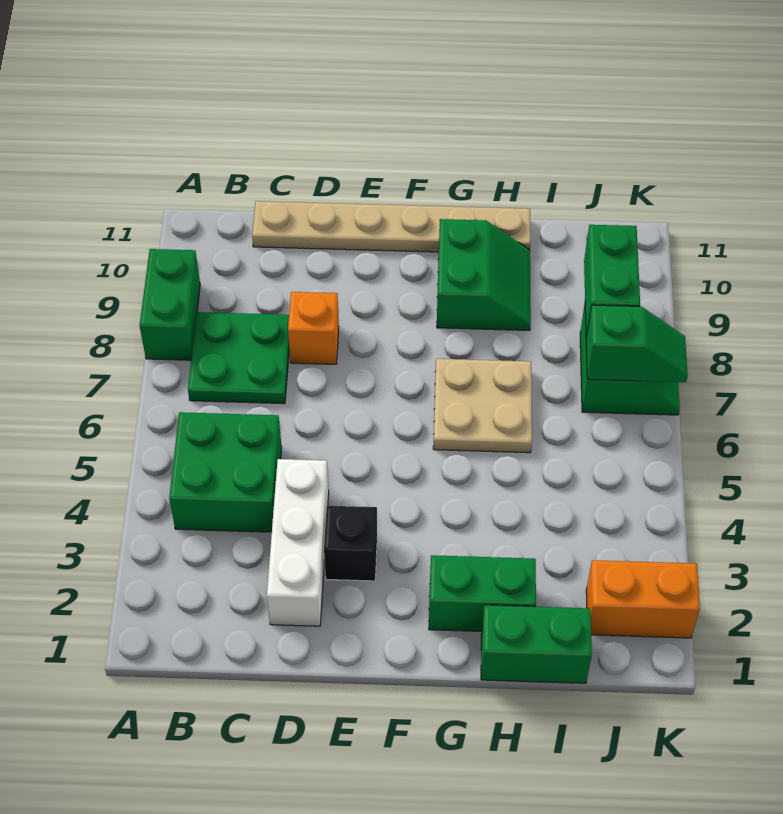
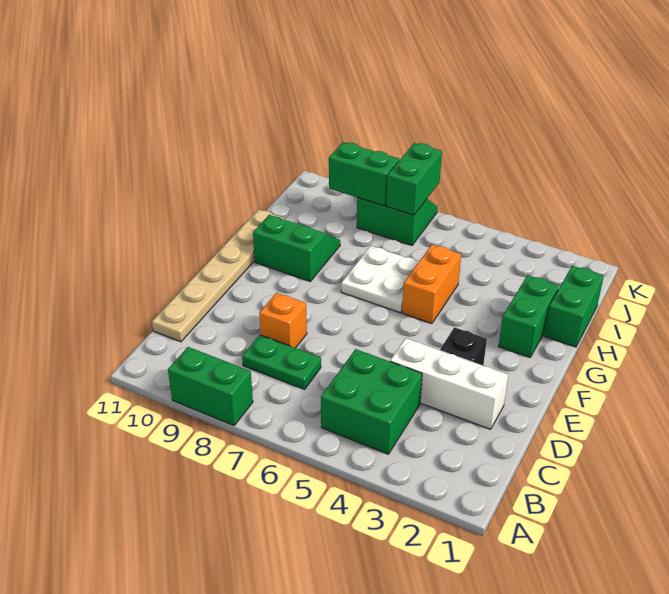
green plate B7:C8 level 1 -> green plate C7:C8 level 1
tan plate G6:H7 level 1 -> white plate G6:H7 level 1
orange brick J2:K2 level 1 -> orange brick G5:H5 level 1
green slope J7:K7 level 2 top J -> green brick J7:K7 level 2

